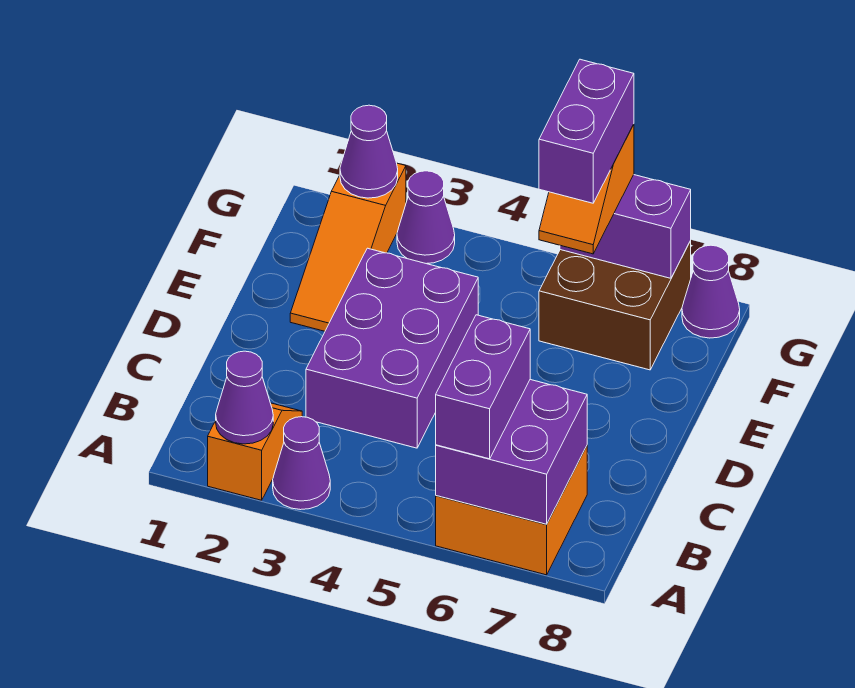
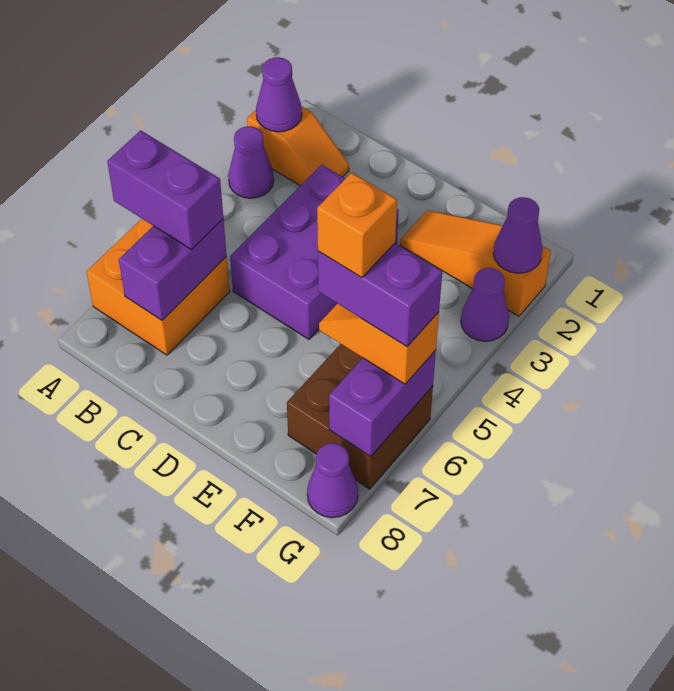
purple brick A6:B7 level 2 -> purple brick B6:B7 level 2
purple brick C3:E4 level 1 -> purple brick C3:D5 level 1
none -> orange brick F6 level 5

